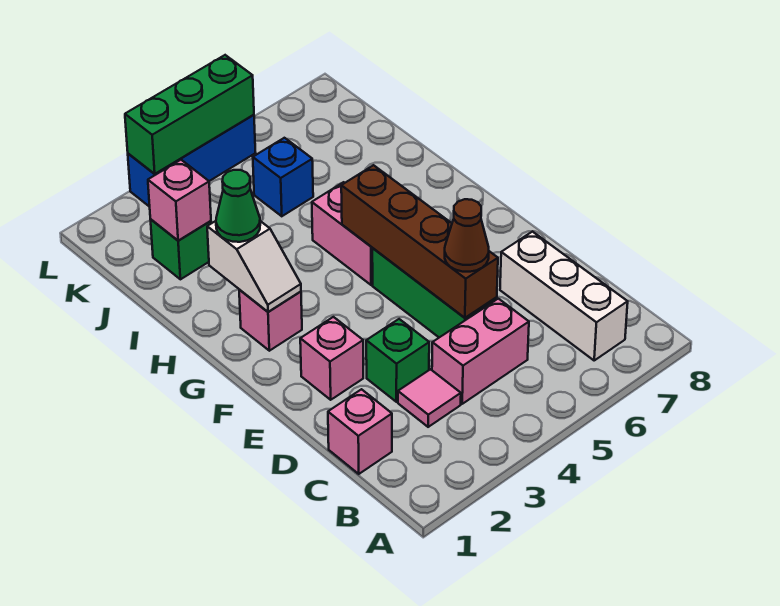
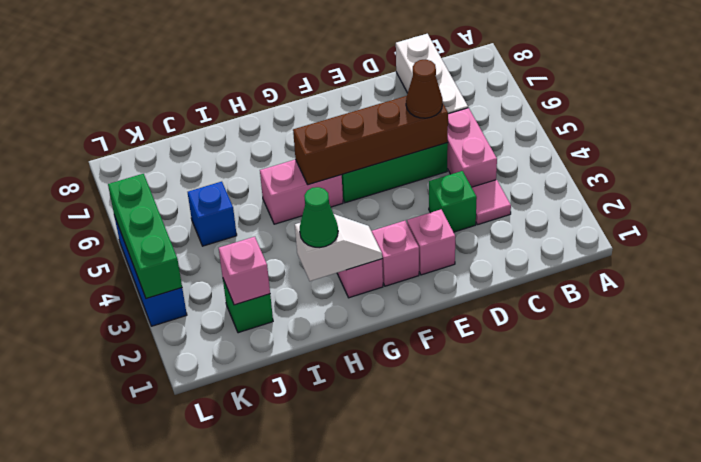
white brick B7:D7 level 1 -> white brick C6:C8 level 1
pink brick C1 level 1 -> pink brick F2 level 1

